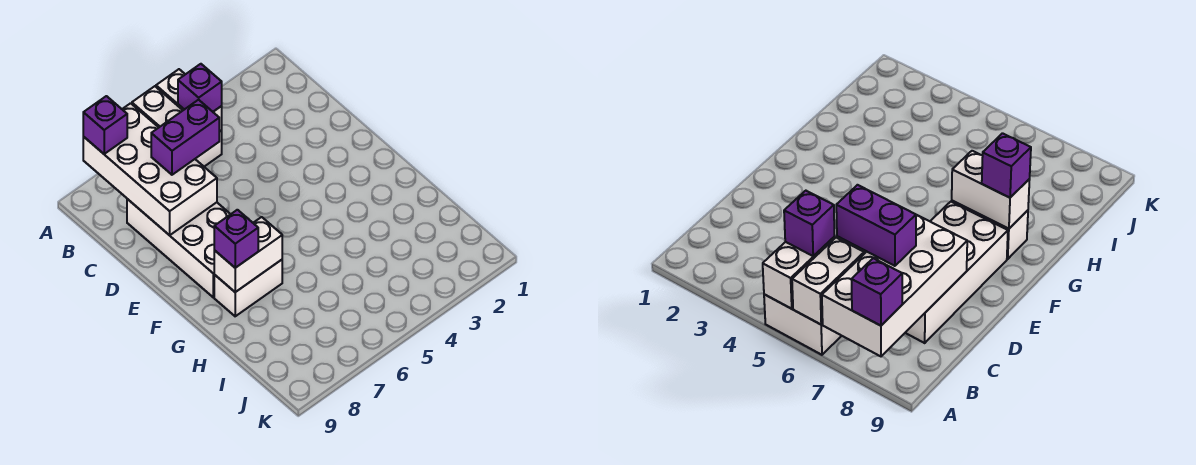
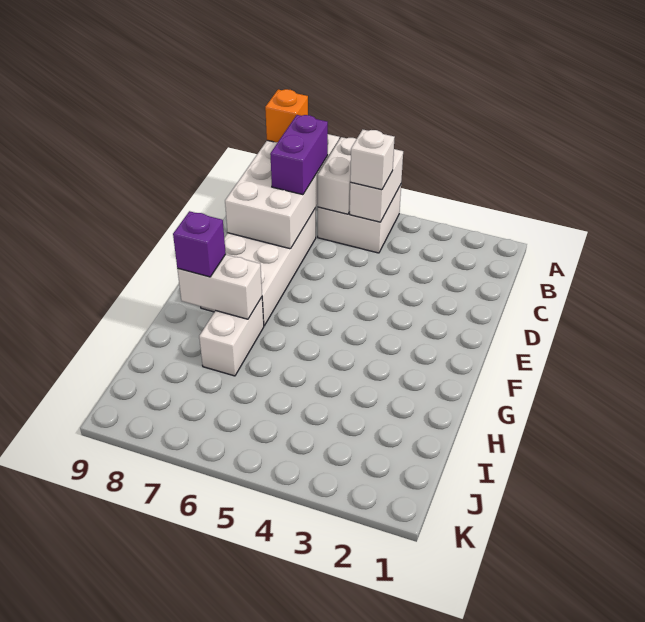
purple brick A8 level 3 -> orange brick A8 level 3
purple brick B5 level 3 -> white brick B5 level 3
purple brick C6:C7 level 3 -> purple brick B7:C7 level 3
white brick G7:G8 level 1 -> white brick G7:H7 level 1

